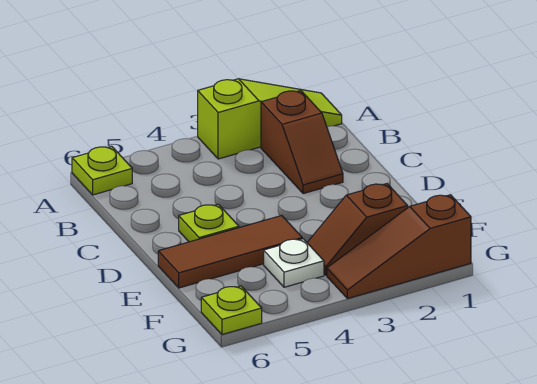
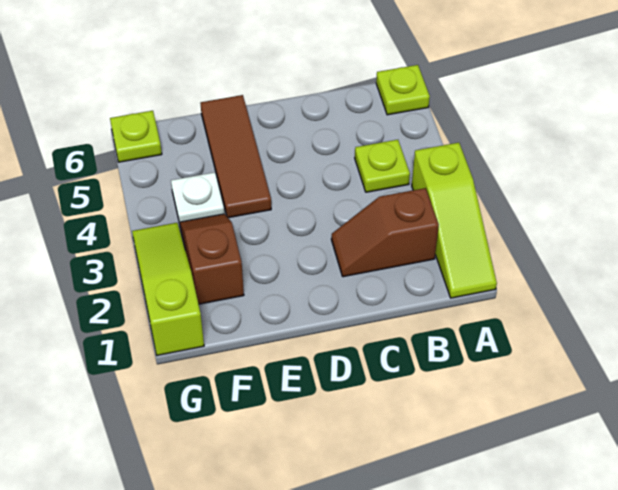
lime plate D5 level 1 -> lime plate B4 level 1
brown slope G1:G3 level 1 top 1 -> lime slope G1:G3 level 1 top 1

